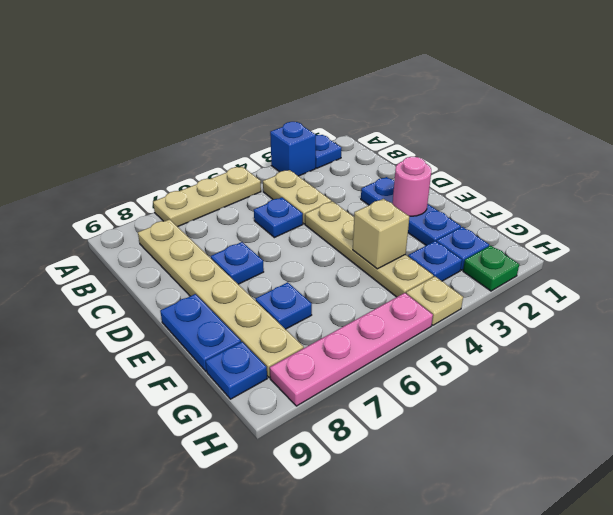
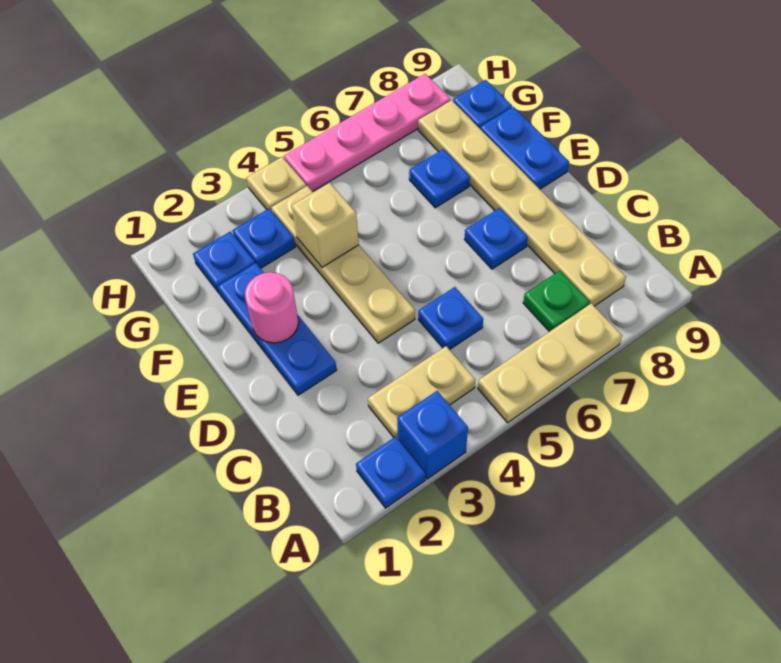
tan plate B4:C4 level 1 -> tan plate B3:B4 level 1
green plate H2 level 1 -> green plate B7 level 1

